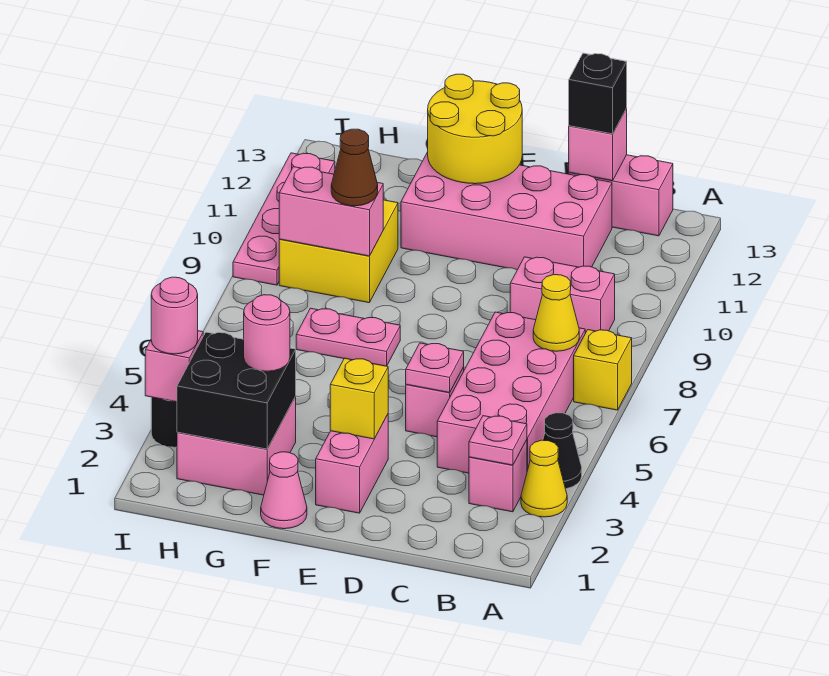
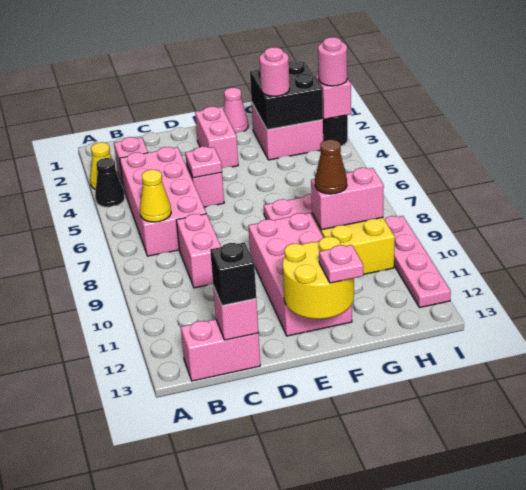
yellow brick A7 level 1 -> none
pink plate B3 level 2 -> pink plate F13 level 3
pink brick B9:C9 level 1 -> pink brick C8:C9 level 1
pink brick C11:F12 level 1 -> pink brick E9:F12 level 1
yellow brick E3 level 2 -> none

